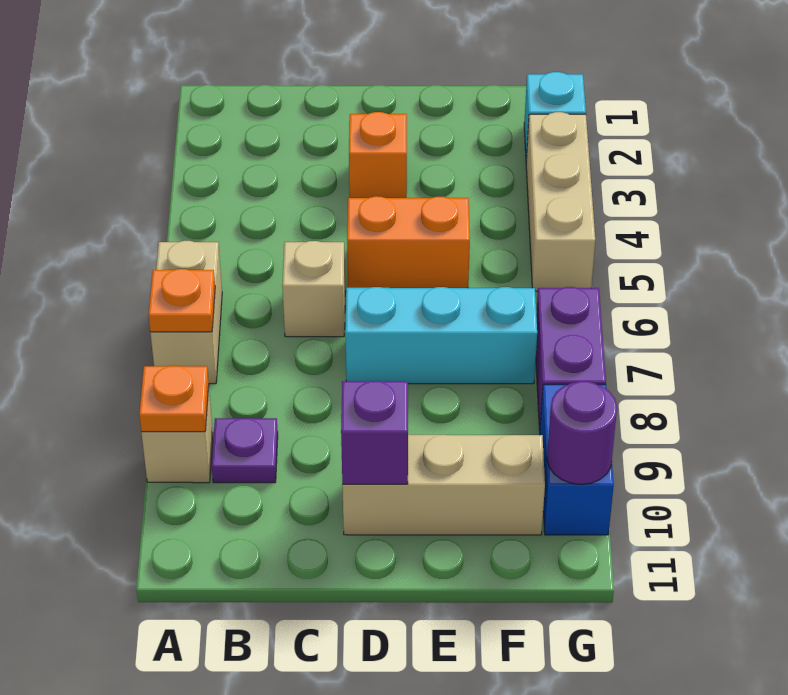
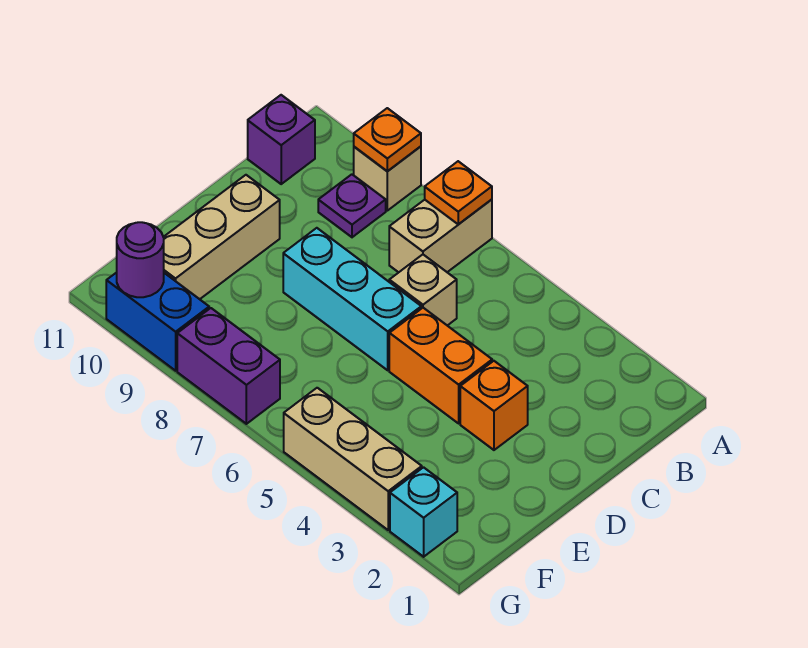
tan brick A6:A7 level 1 -> tan brick A7:B7 level 1
orange brick D5:E5 level 1 -> orange brick D4:D5 level 1
cyan brick D7:F7 level 1 -> cyan brick D6:D8 level 1
purple brick D10 level 2 -> purple brick B11 level 1

